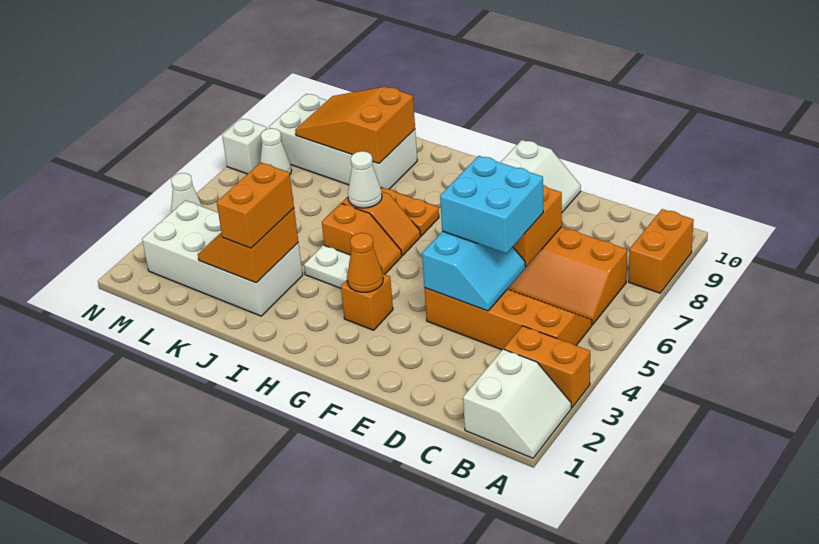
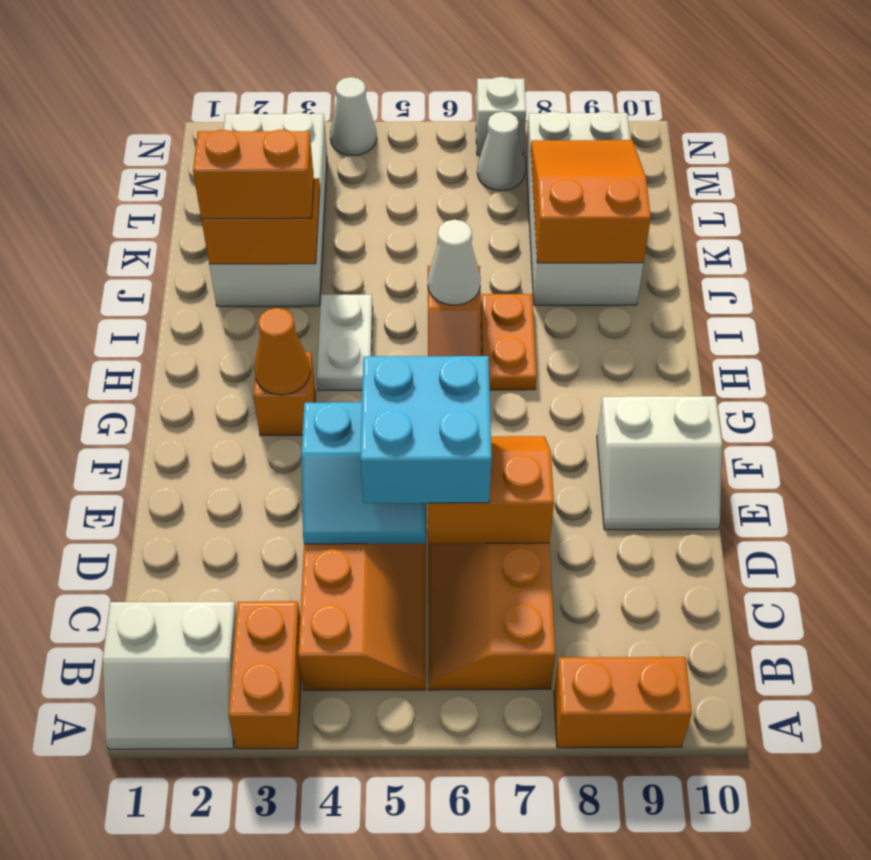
orange slope H5:I5 level 1 top I -> none

